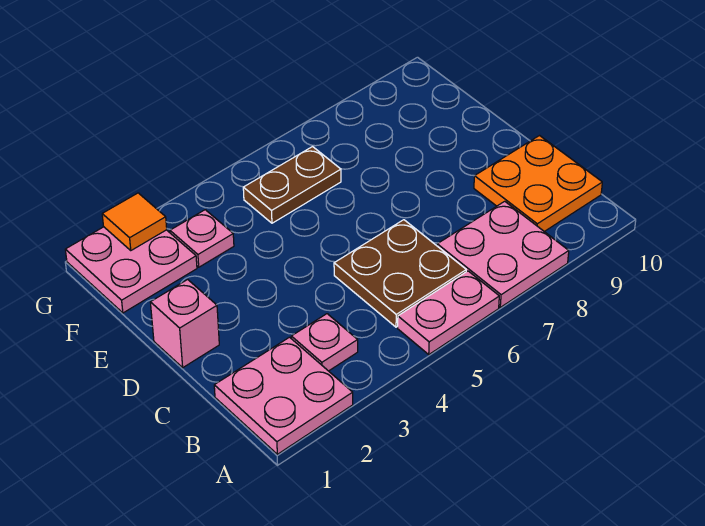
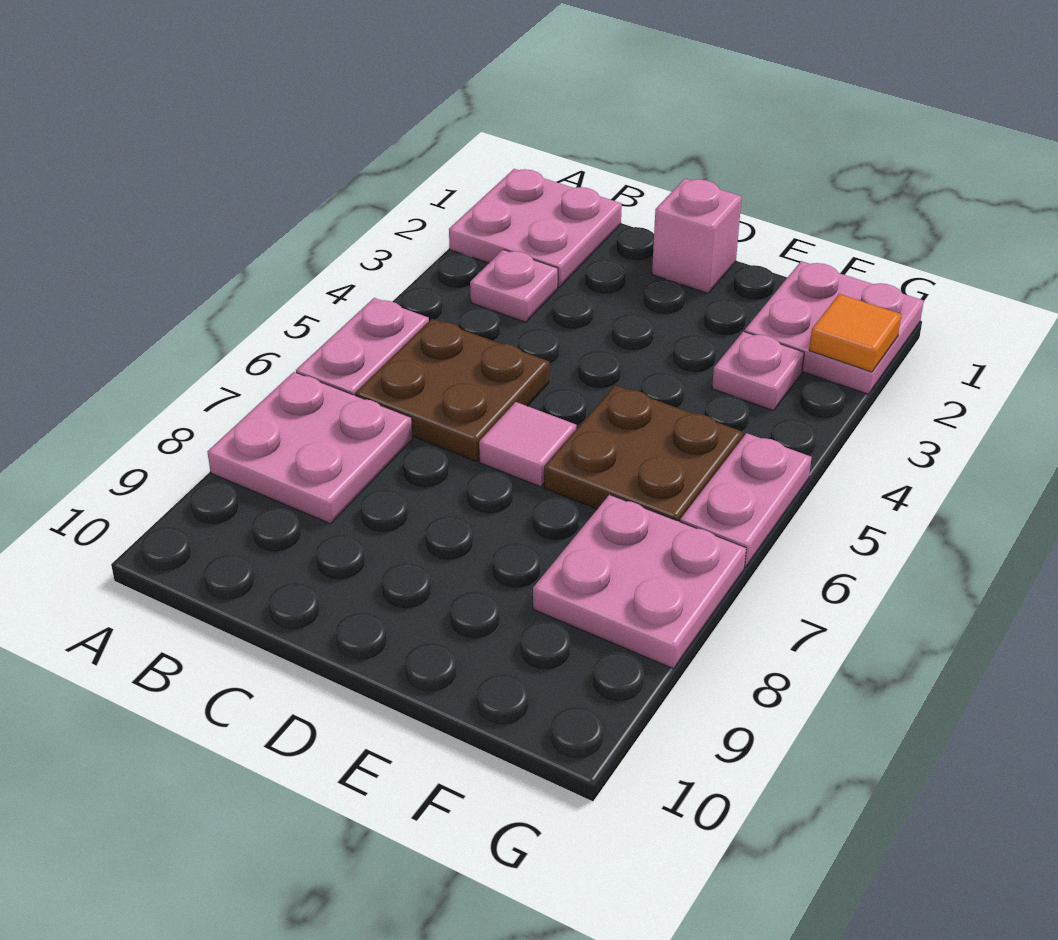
orange plate B9:C10 level 1 -> none
none -> pink tile D6 level 1
brown plate F5:F6 level 1 -> brown plate E5:F6 level 1
none -> pink plate F7:G8 level 1
none -> pink plate G5:G6 level 1

